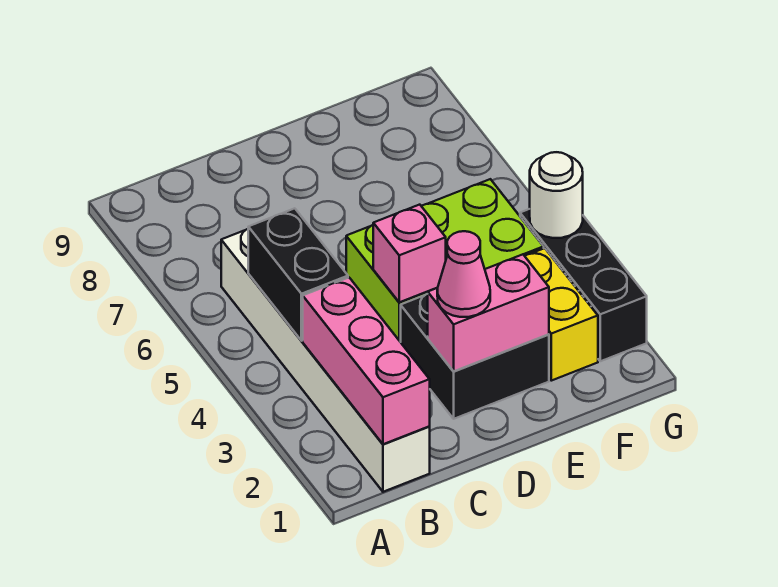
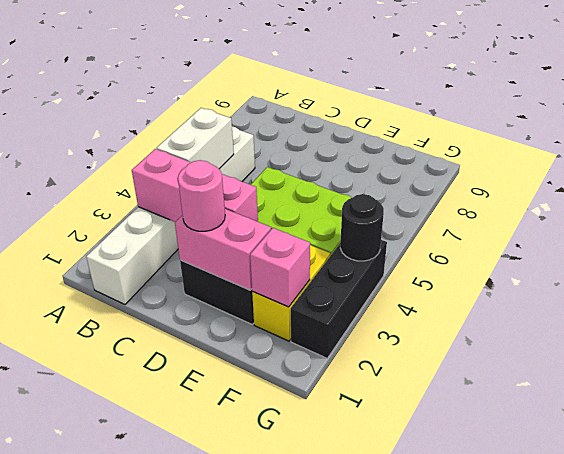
pink brick B1:B3 level 2 -> pink brick B3:D3 level 2
black brick B4:B5 level 2 -> white brick B4:B5 level 2
pink cone D2 level 3 -> pink round brick D2 level 3
pink brick D4 level 2 -> pink brick F2 level 2
white round brick G4 level 2 -> black round brick G4 level 2

